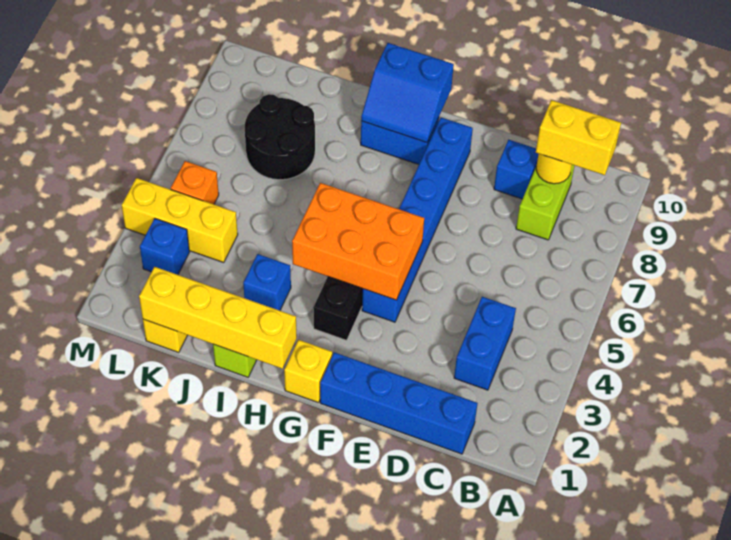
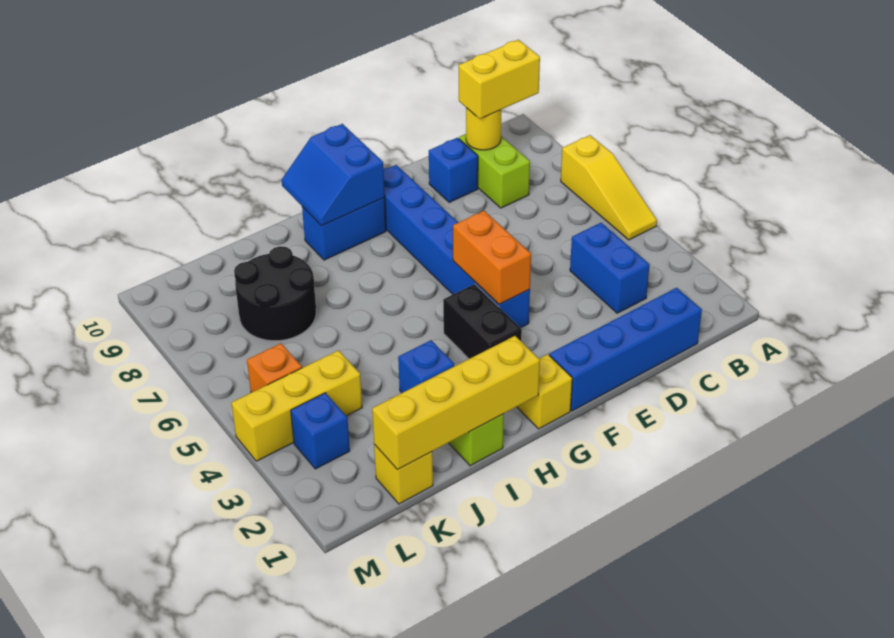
none -> yellow slope A5:A7 level 1 top 7
orange brick F4:H5 level 2 -> orange brick F4:F5 level 2
blue slope G9:H10 level 2 top 10 -> blue slope G9:H10 level 2 top G

